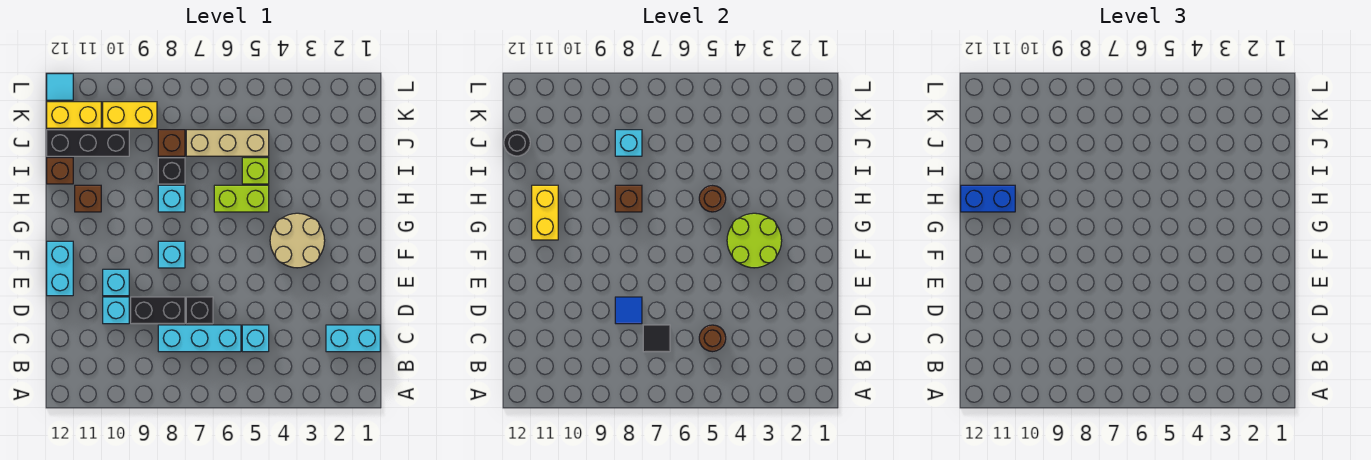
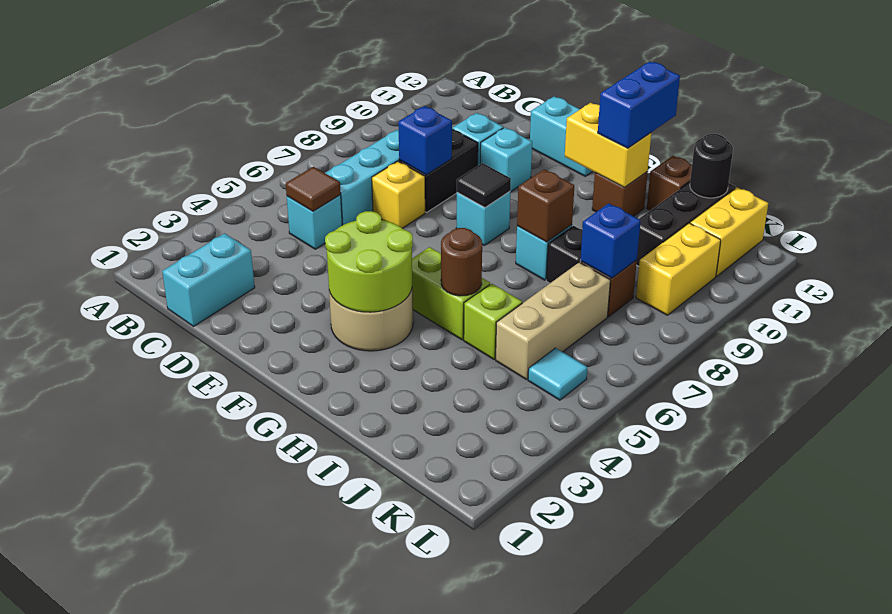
brown round brick C5 level 2 -> brown tile C5 level 2
black tile C7 level 2 -> black tile F8 level 2
black brick D7 level 1 -> yellow brick D7 level 1
blue tile D8 level 2 -> blue brick D8 level 2
lime brick H5:H6 level 1 -> lime brick G5:H5 level 1
cyan brick J8 level 2 -> blue brick J8 level 2
cyan tile L12 level 1 -> cyan tile K5 level 1

